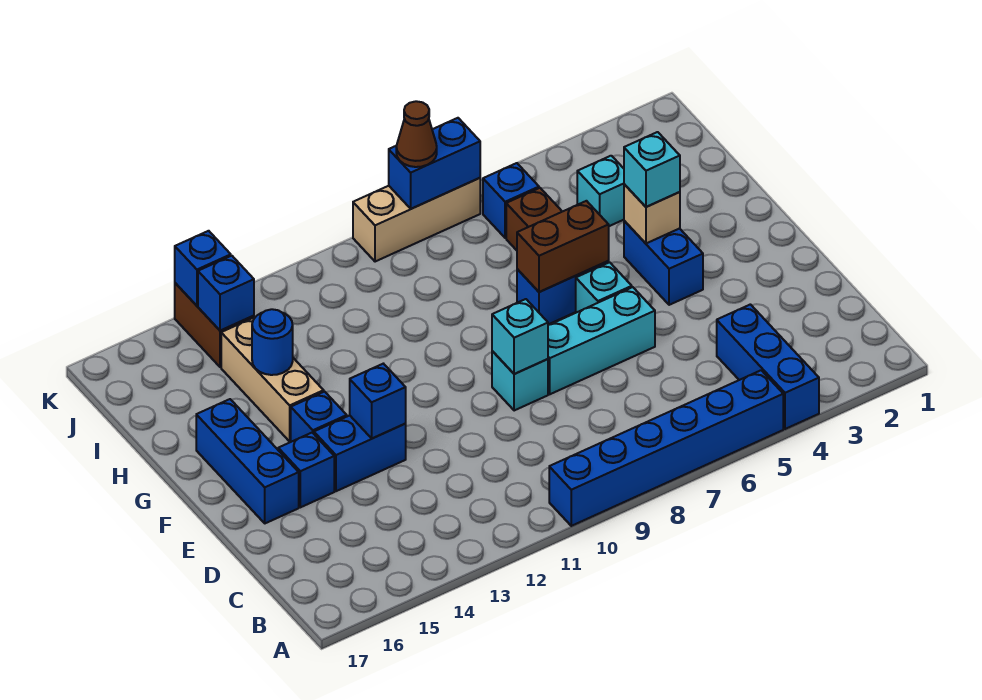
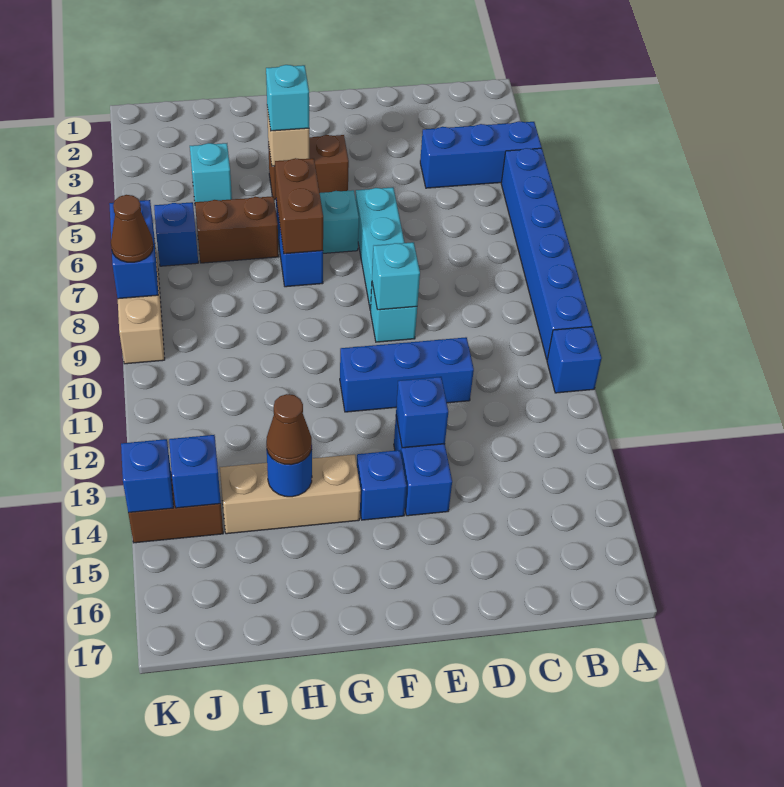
blue brick E15 level 1 -> blue brick A11 level 1
blue brick E16:G16 level 1 -> blue brick D11:F11 level 1
blue brick F4:G4 level 1 -> brown brick F4:G4 level 1
none -> brown cone H14 level 3

